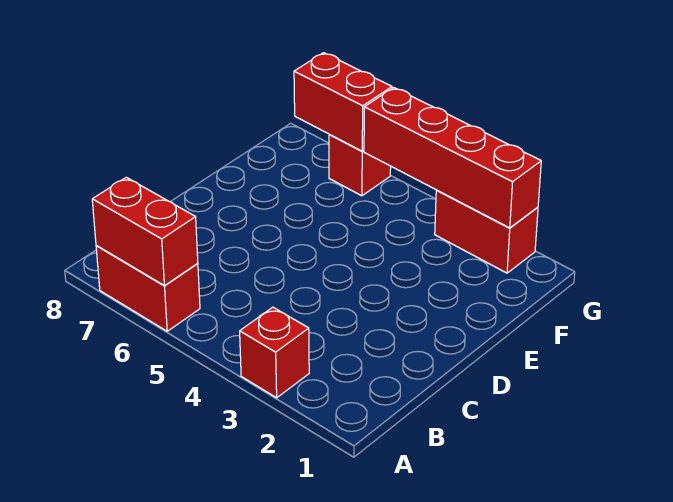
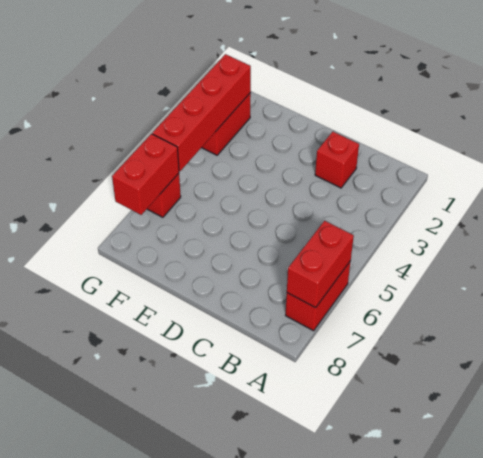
red brick A3 level 1 -> red brick C2 level 1

